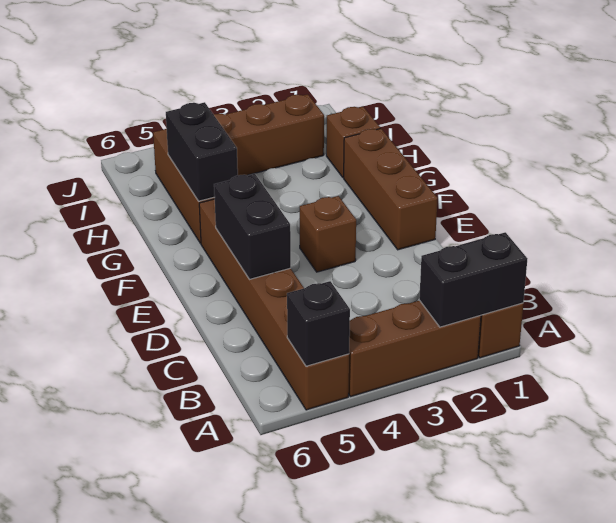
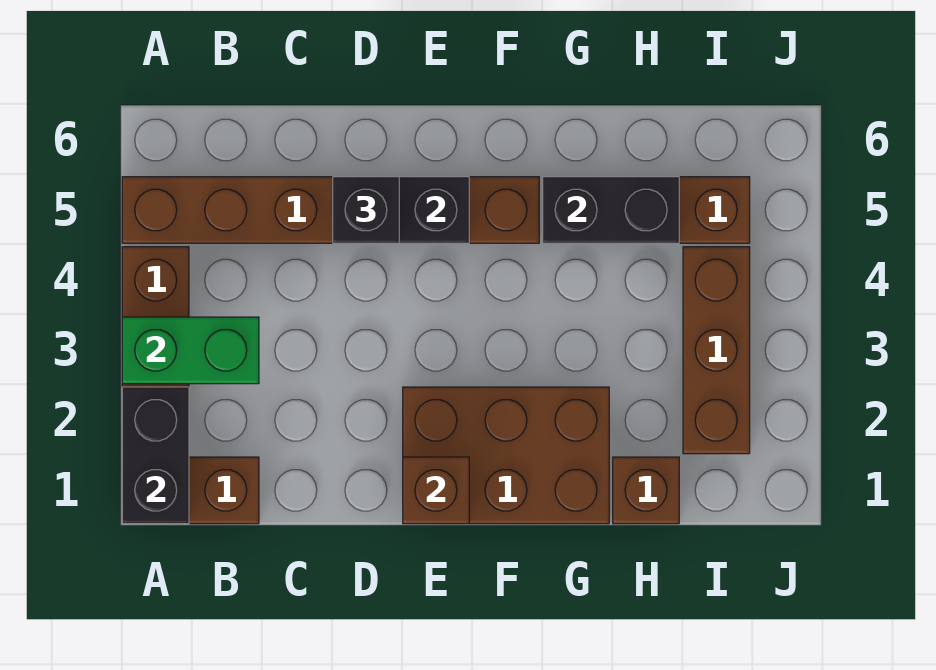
none -> green brick A3:B3 level 2
black brick A5 level 2 -> black brick D5 level 3
brown brick E1:G1 level 1 -> brown brick E1:G2 level 1
brown brick E3 level 1 -> brown brick E1 level 2

